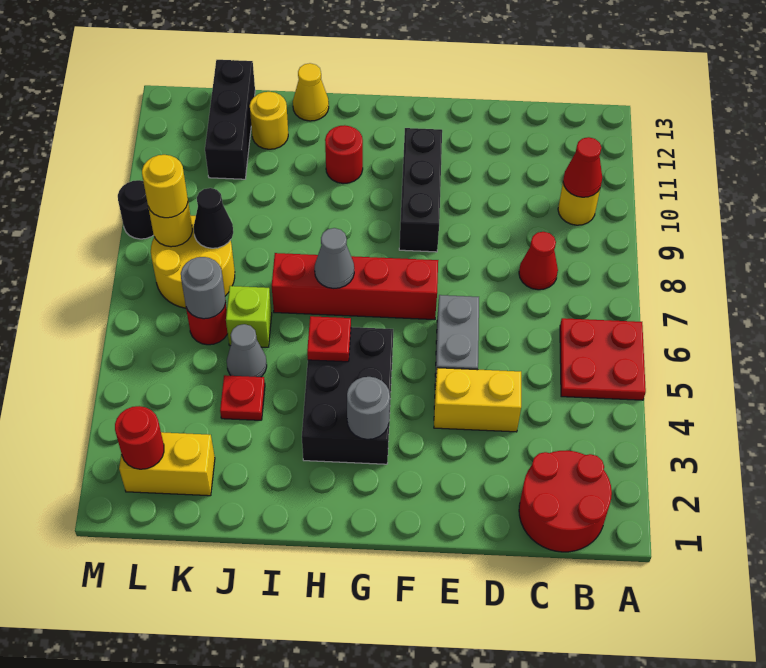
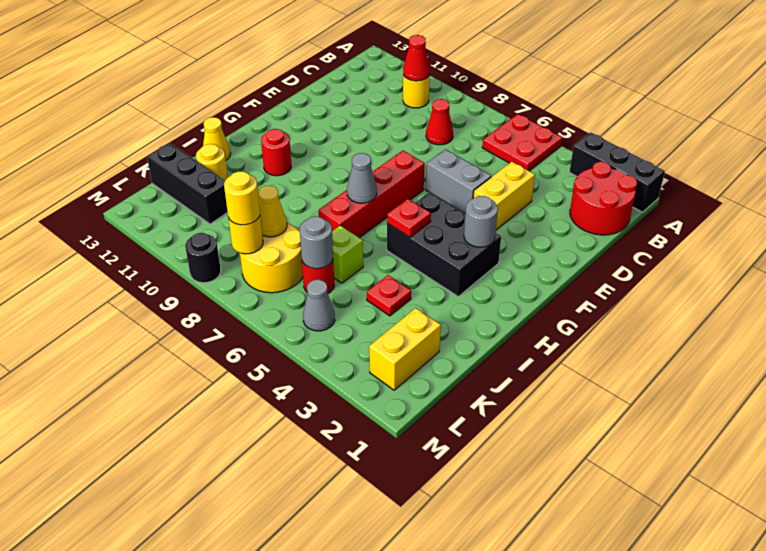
black brick F9:F11 level 1 -> black brick A1:A3 level 1
grey cone J5 level 1 -> grey cone L5 level 1
black cone K8 level 2 -> yellow cone K8 level 2
red round brick L2 level 2 -> none

